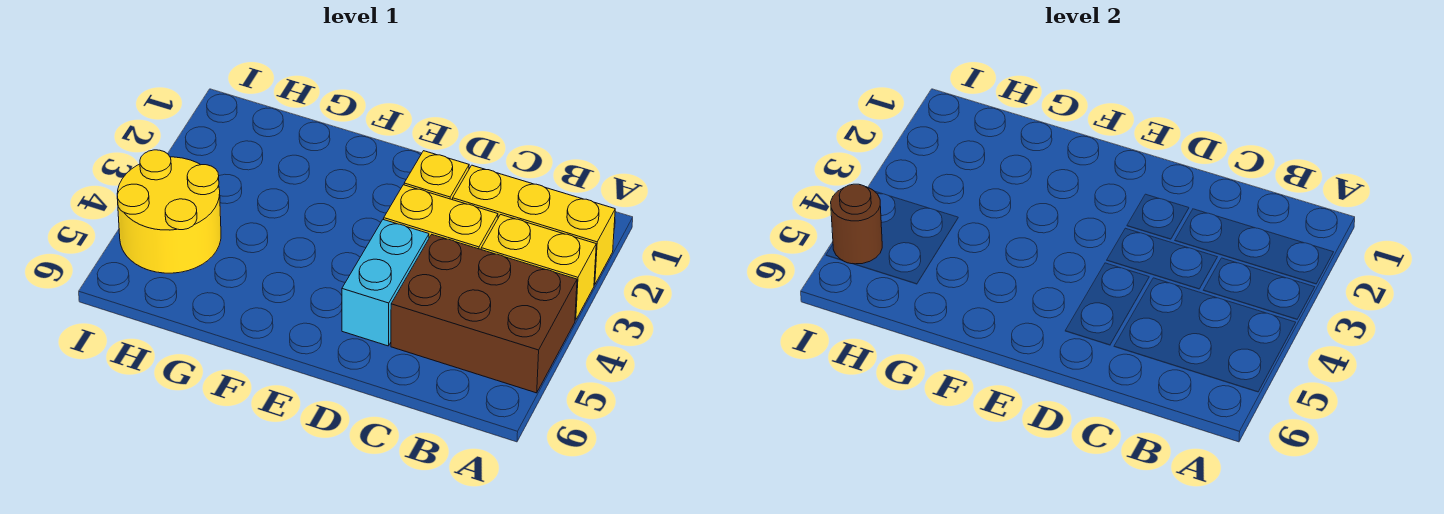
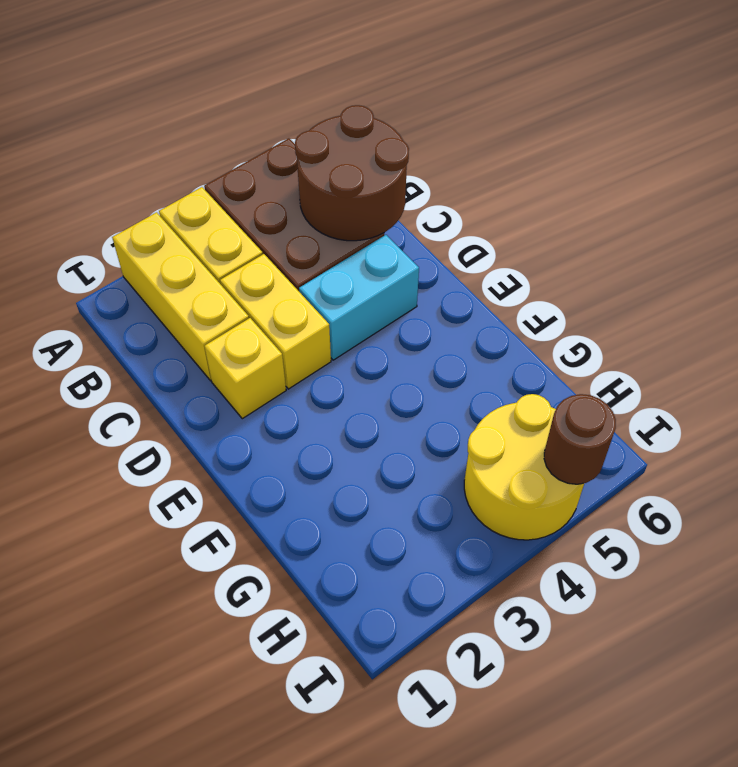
none -> brown round brick B5:C6 level 2

